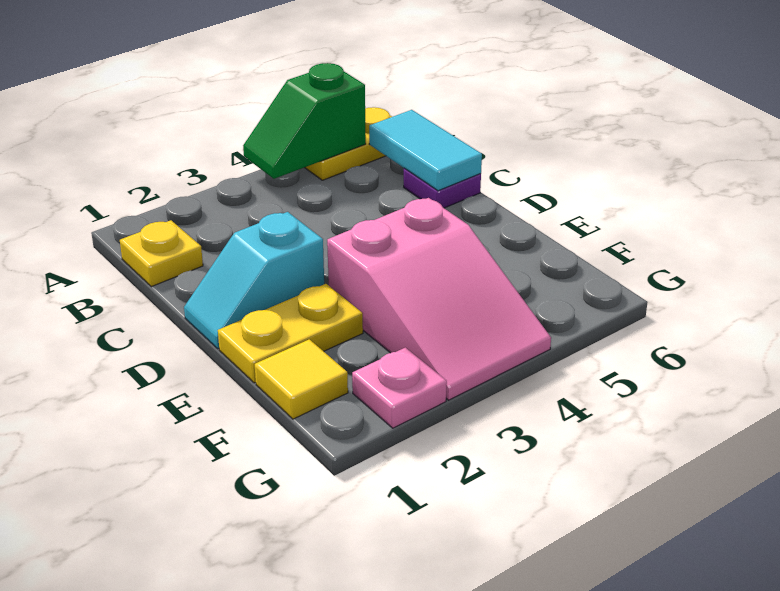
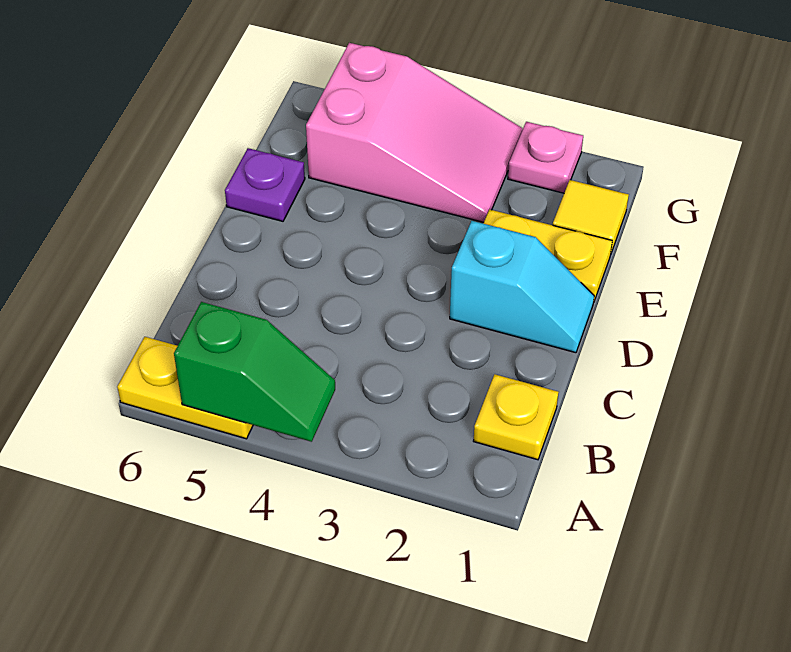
cyan tile B6:C6 level 2 -> none
purple plate C6 level 1 -> purple plate E6 level 1
pink slope E3:G4 level 1 top E -> pink slope F3:G5 level 1 top 5

